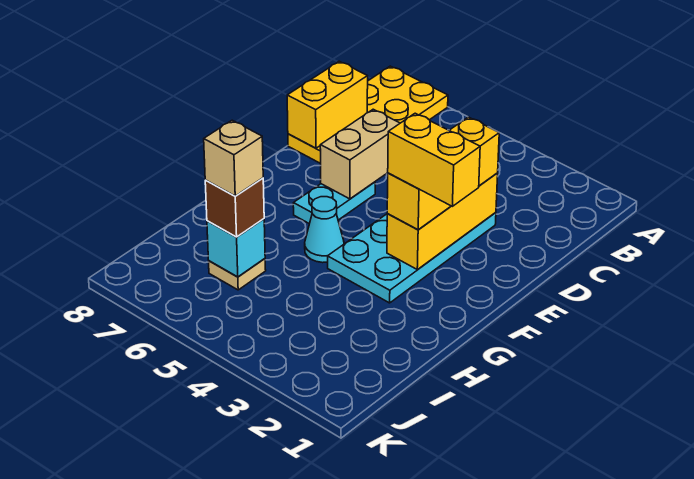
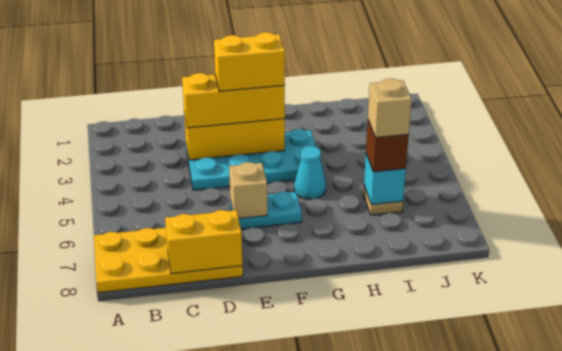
tan brick D6:E6 level 2 -> tan brick E6 level 2
yellow brick F2:F3 level 4 -> yellow brick E3:F3 level 4

